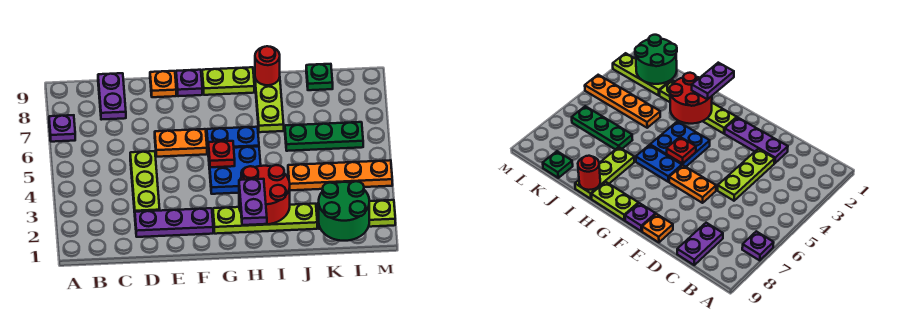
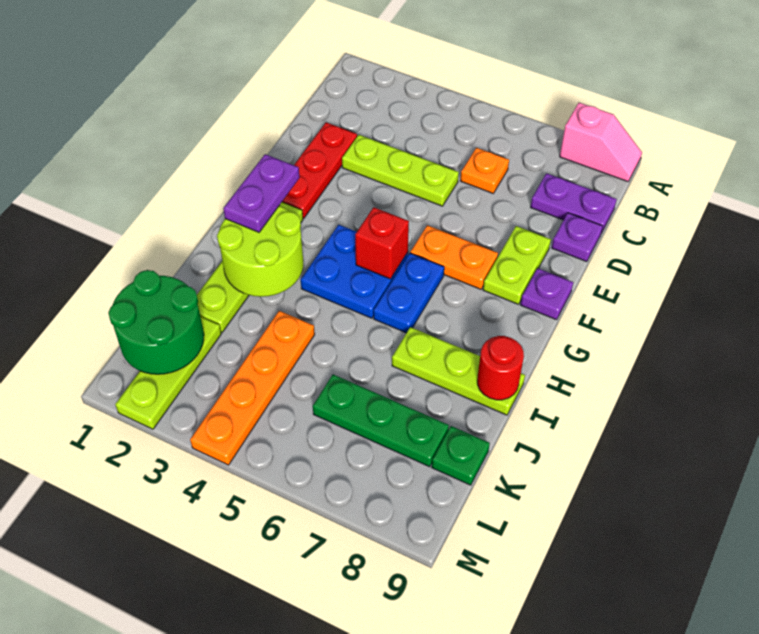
purple plate A7 level 1 -> purple plate D9 level 1
none -> pink slope A8:A9 level 1 top 8
purple plate D2:F2 level 1 -> red plate D2:F2 level 1
orange plate E6:F6 level 1 -> orange plate F6:F7 level 1
orange plate E9 level 1 -> orange plate C6 level 1
red plate G5 level 2 -> red brick G5 level 2
lime plate G9:H9 level 1 -> lime plate E8:F8 level 1
purple plate H1:H2 level 3 -> purple plate G2:H2 level 3
red round brick H2:I3 level 2 -> lime round brick H2:I3 level 2
green plate J6:L6 level 1 -> green plate K6:K8 level 1

